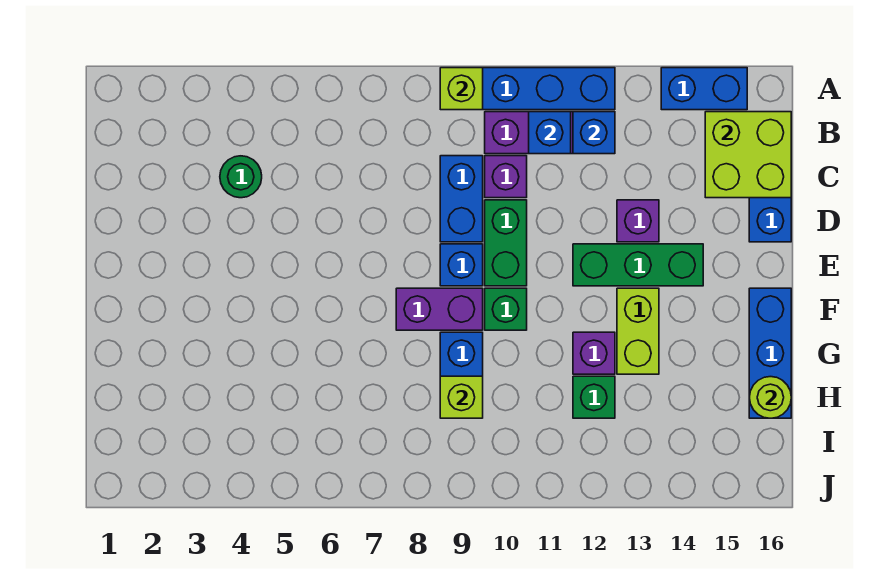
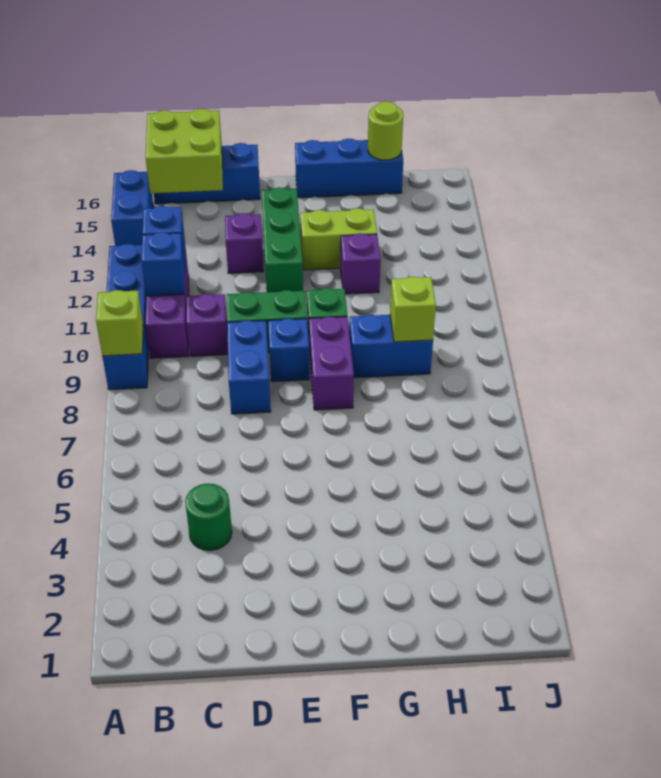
blue brick C9:D9 level 1 -> blue brick D8:D9 level 1
green brick H12 level 1 -> none

